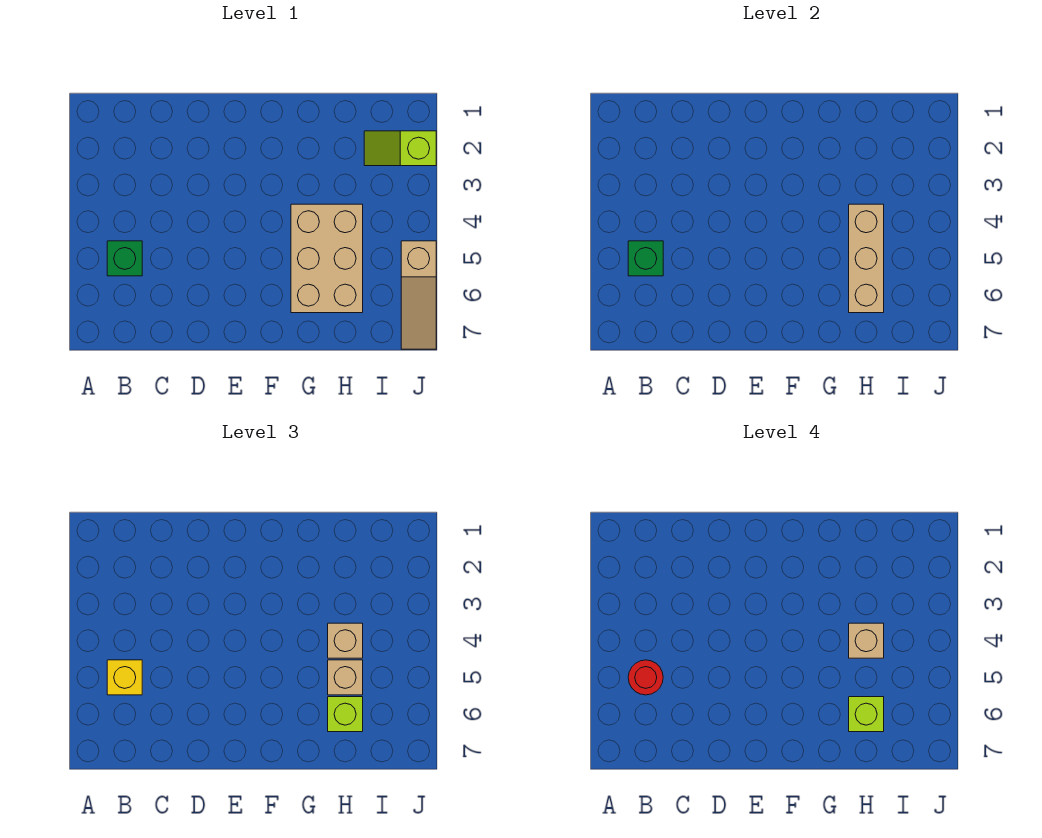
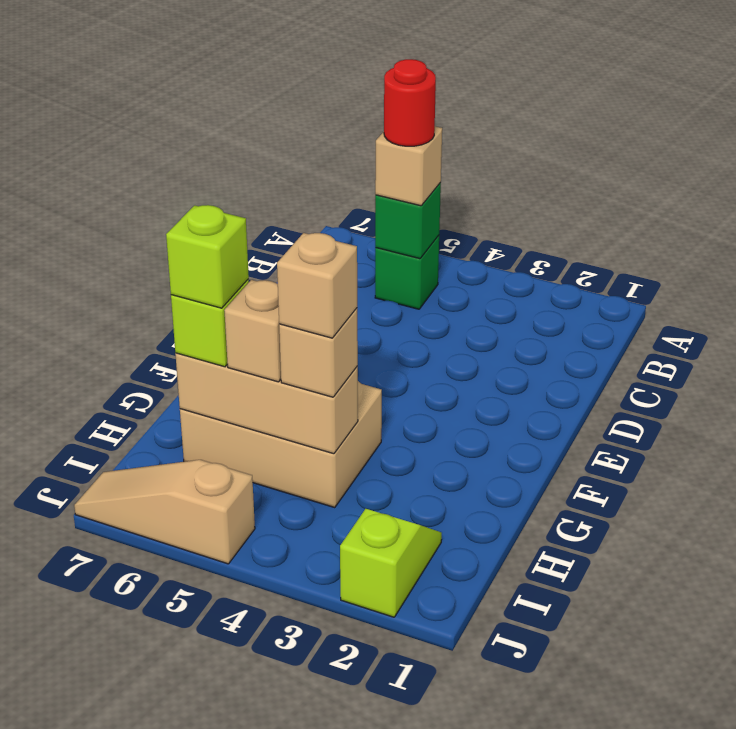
yellow brick B5 level 3 -> tan brick B5 level 3

